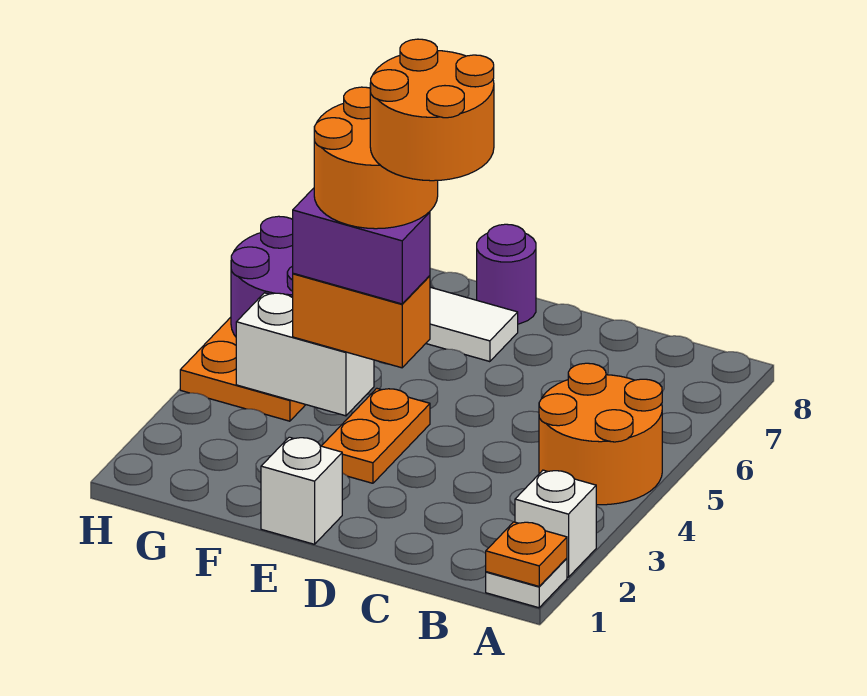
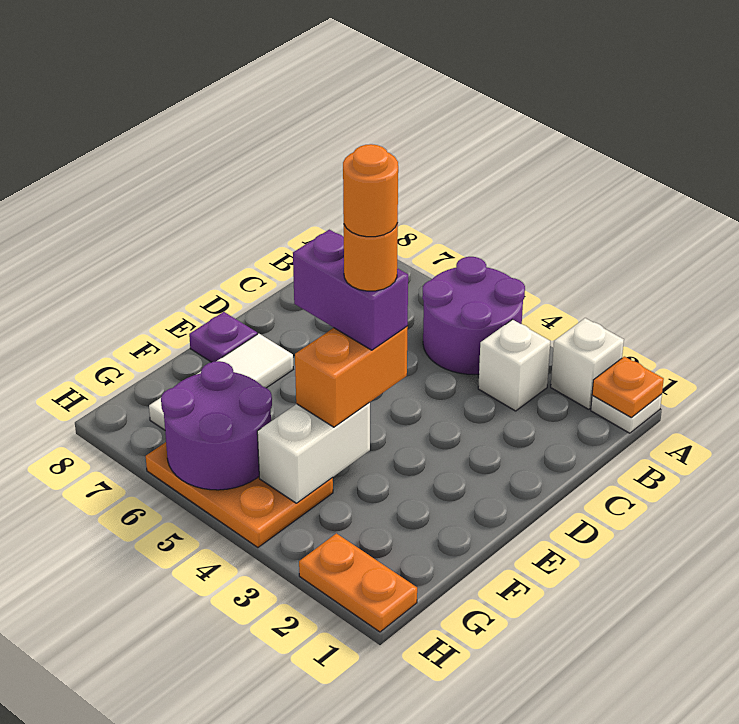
orange round brick A4:B5 level 1 -> purple round brick A4:B5 level 1
orange round brick D4:E5 level 6 -> orange round brick E4 level 6
white brick E1 level 1 -> white brick B3 level 1
orange plate E3:E4 level 1 -> orange plate H1:H2 level 1
purple brick E4:F4 level 4 -> purple brick E4:E5 level 4
orange round brick E4:F5 level 5 -> orange round brick E4 level 5
purple round brick E8 level 1 -> purple plate E8 level 1

